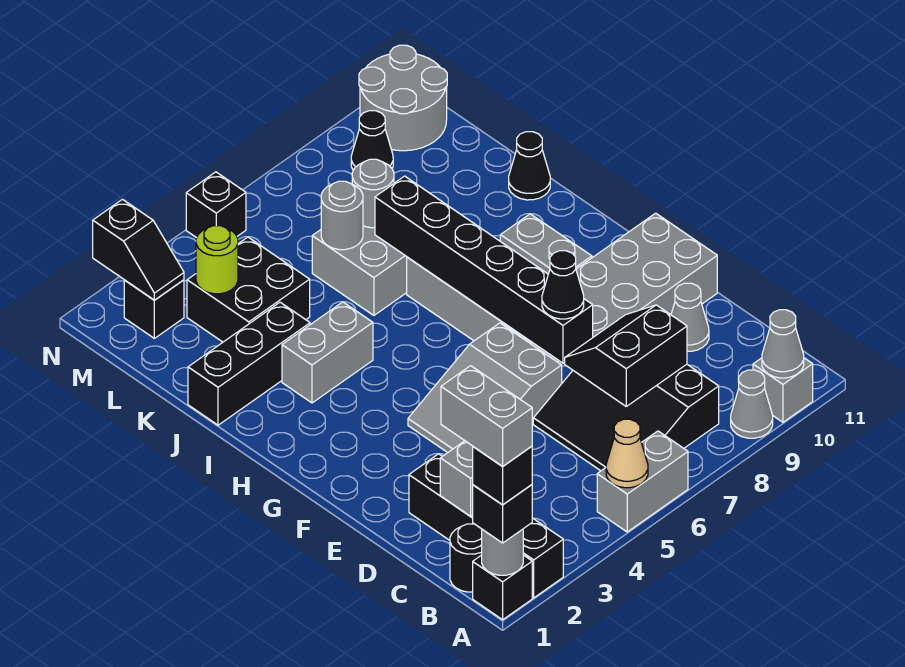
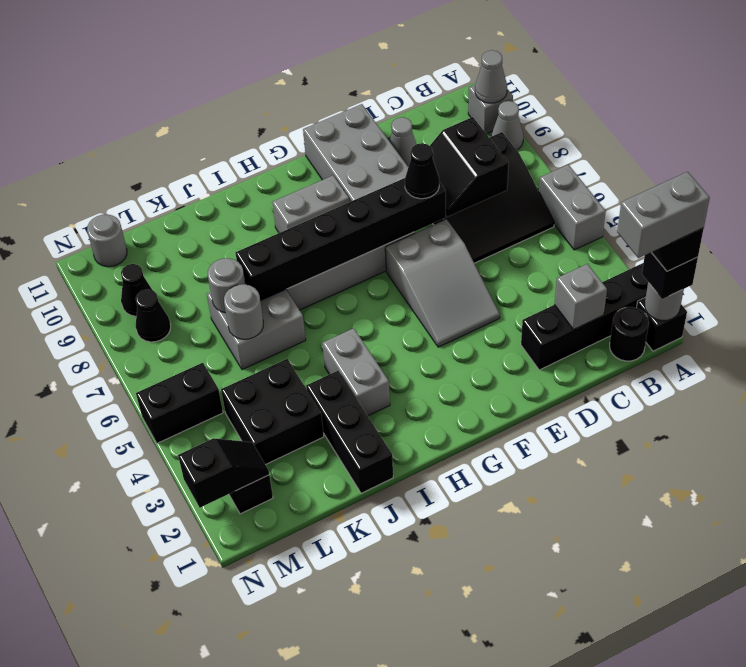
tan cone A5 level 2 -> none
black cone J11 level 1 -> black cone M8 level 1
lime round brick L3 level 2 -> none
grey round brick M10:N11 level 1 -> grey round brick M11 level 1
black brick N5 level 1 -> black brick M5:N5 level 1

